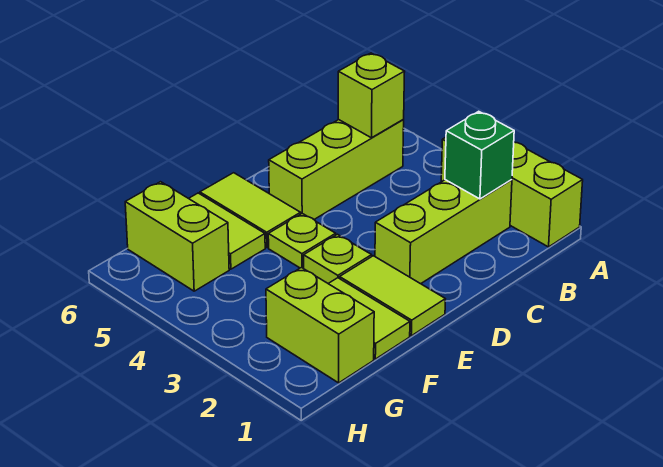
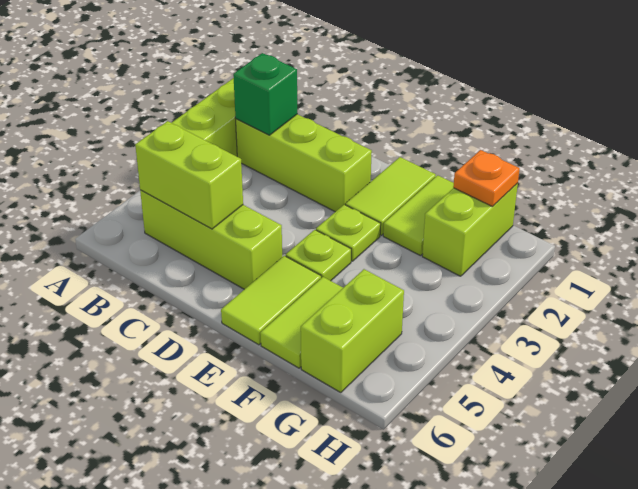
lime brick B5 level 2 -> lime brick B5:C5 level 2
none -> orange plate G1 level 2

